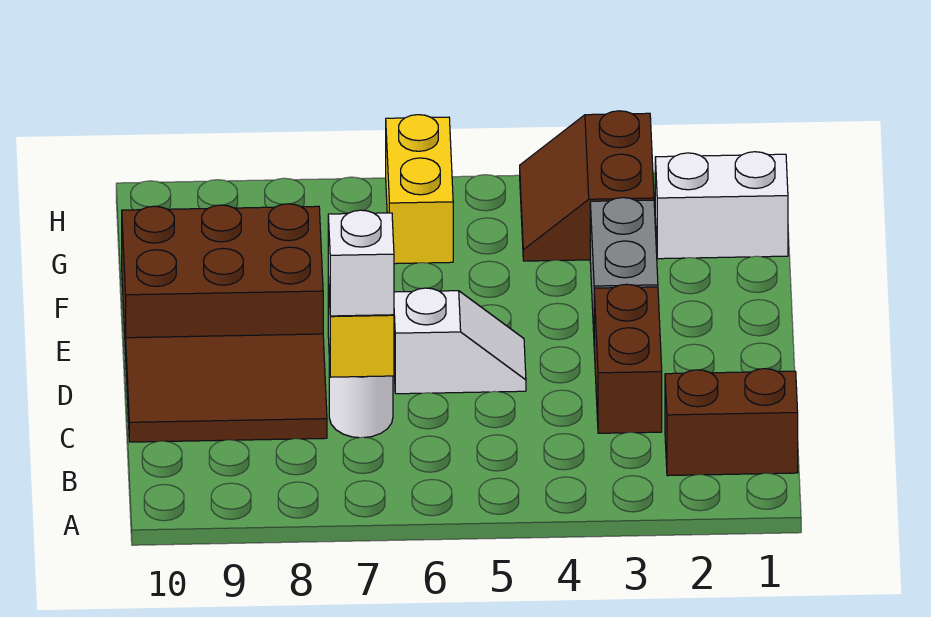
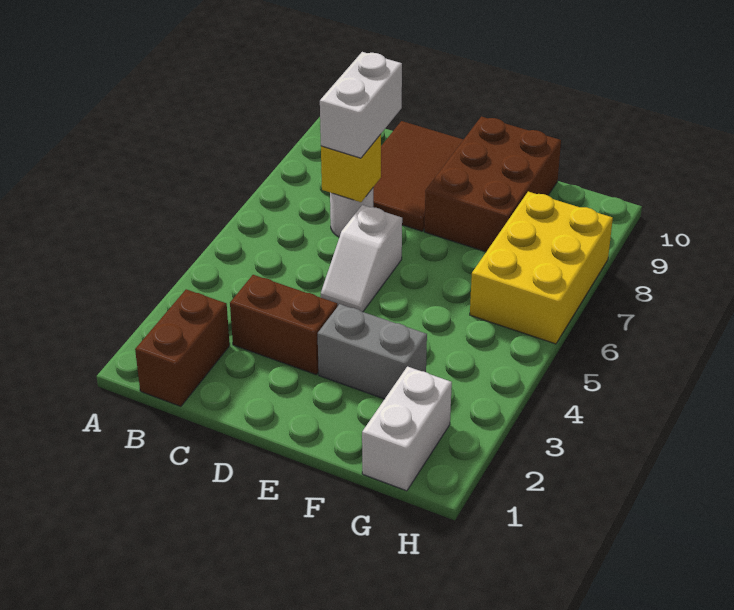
white brick C7 level 3 -> white brick C7:C8 level 3
brown slope G3:H4 level 1 top 3 -> none
yellow brick G6:H6 level 1 -> yellow brick G6:H8 level 1

